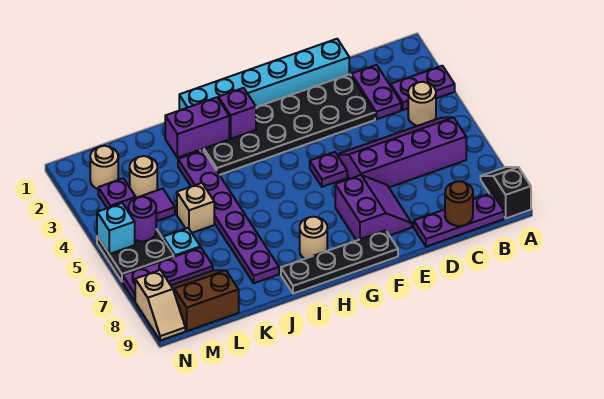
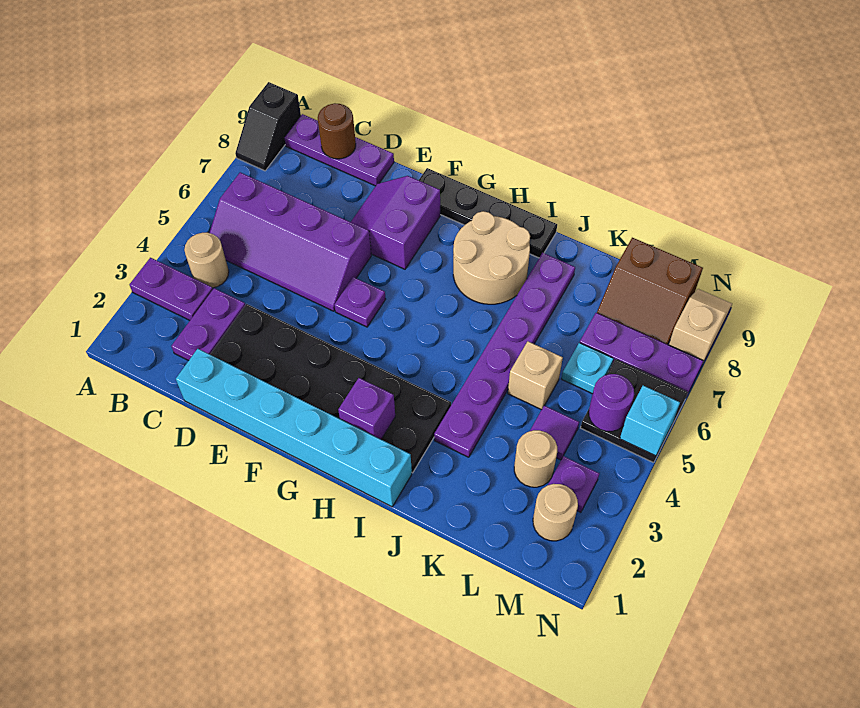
tan round brick H8 level 1 -> tan round brick H7:I8 level 1
purple brick I2:J2 level 2 -> none

